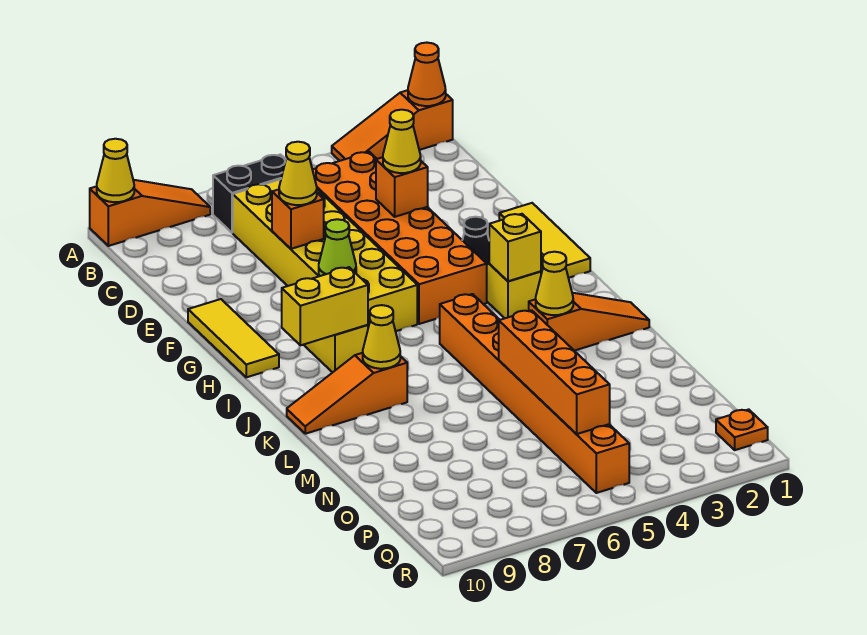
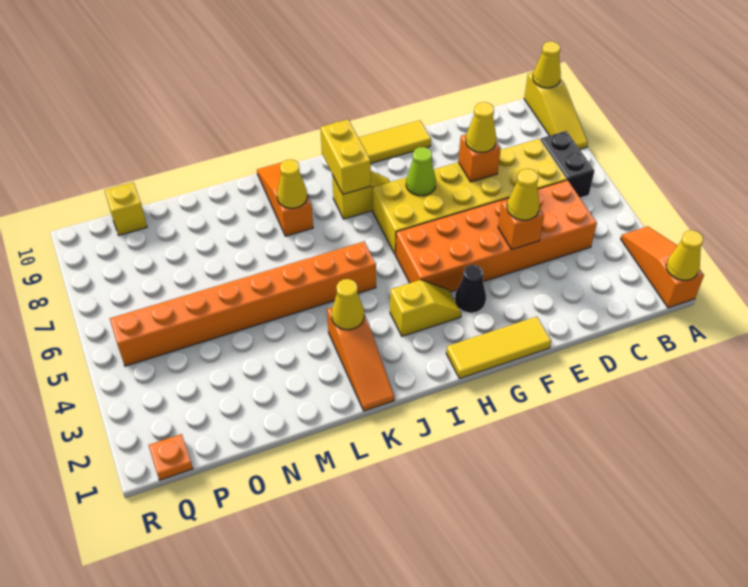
orange cone A1 level 2 -> yellow cone A1 level 2
orange slope A8:A10 level 1 top 10 -> yellow slope A8:A10 level 1 top 10
yellow brick I3 level 2 -> yellow brick P10 level 1
orange brick M5:P5 level 2 -> none

